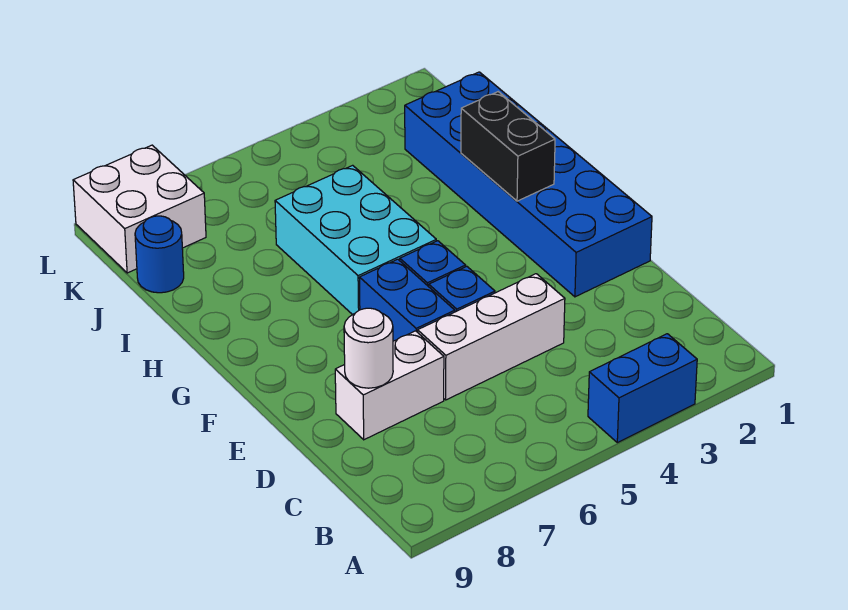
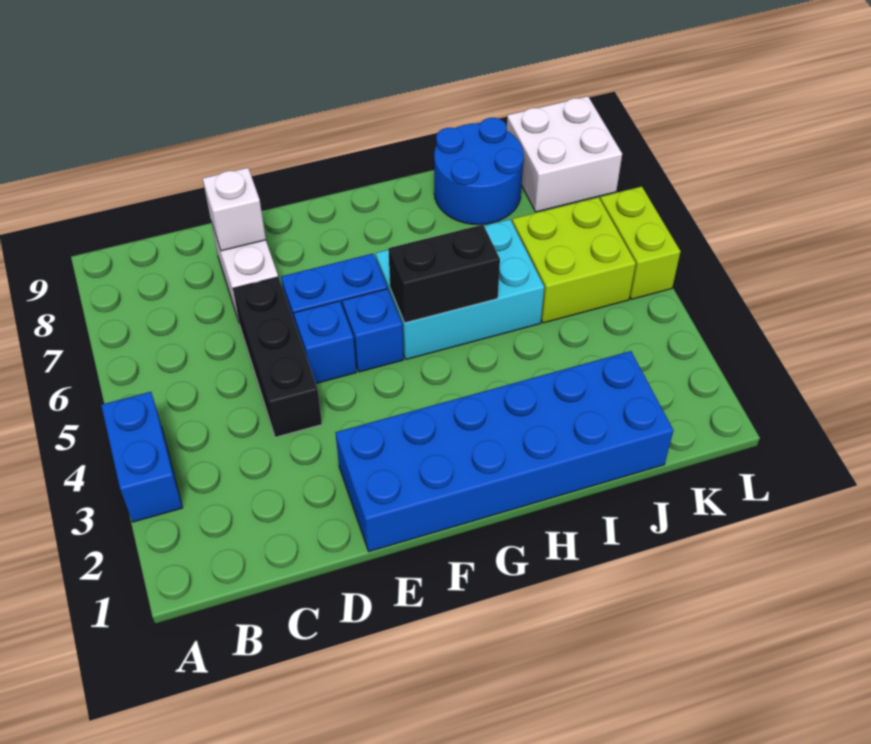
white brick D4:D6 level 1 -> black brick D4:D6 level 1
white round brick D8 level 2 -> white brick D8 level 2
black brick G2:H2 level 2 -> black brick G5:H5 level 2
none -> lime brick J5:K6 level 1
blue round brick J9 level 1 -> blue round brick I8:J9 level 1
none -> lime brick L5:L6 level 1

